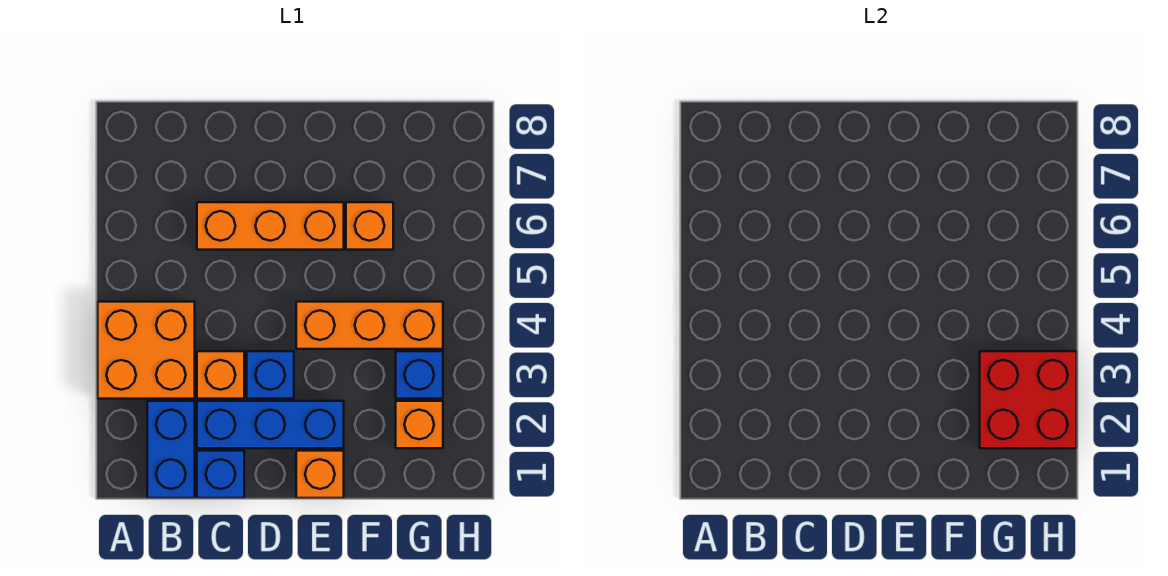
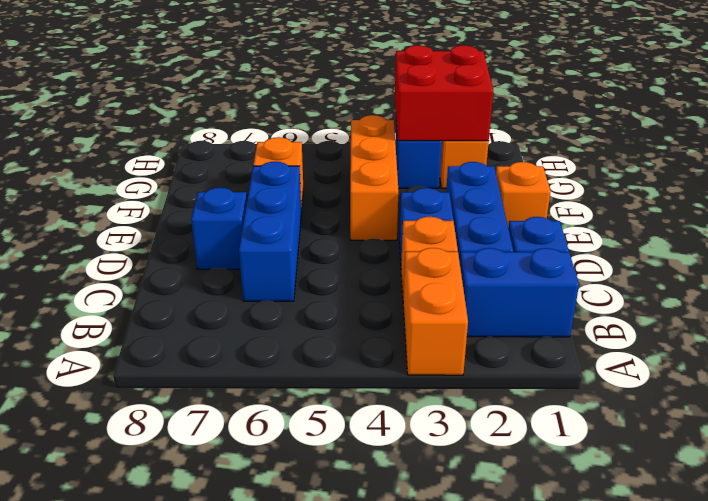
orange brick A3:B4 level 1 -> orange brick A3:B3 level 1
orange brick C6:E6 level 1 -> blue brick C6:E6 level 1
none -> blue brick D7 level 1

